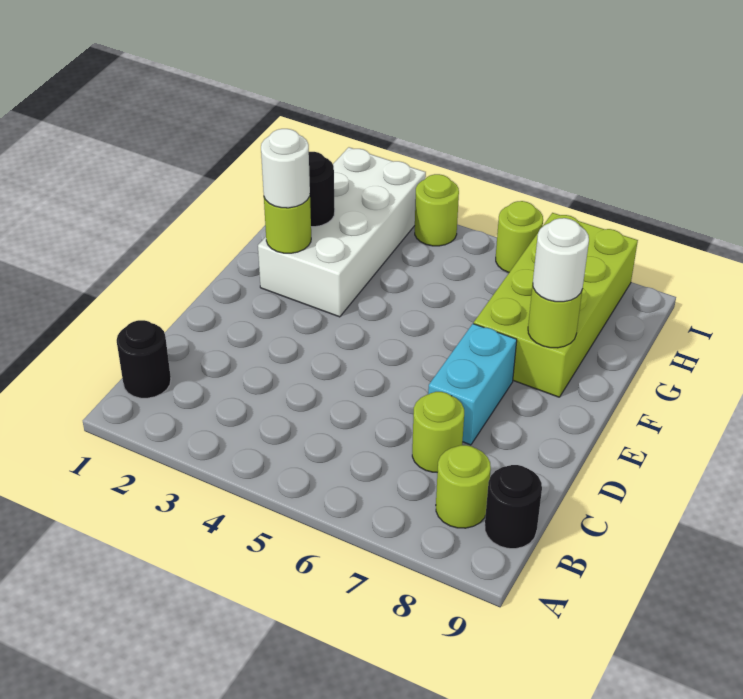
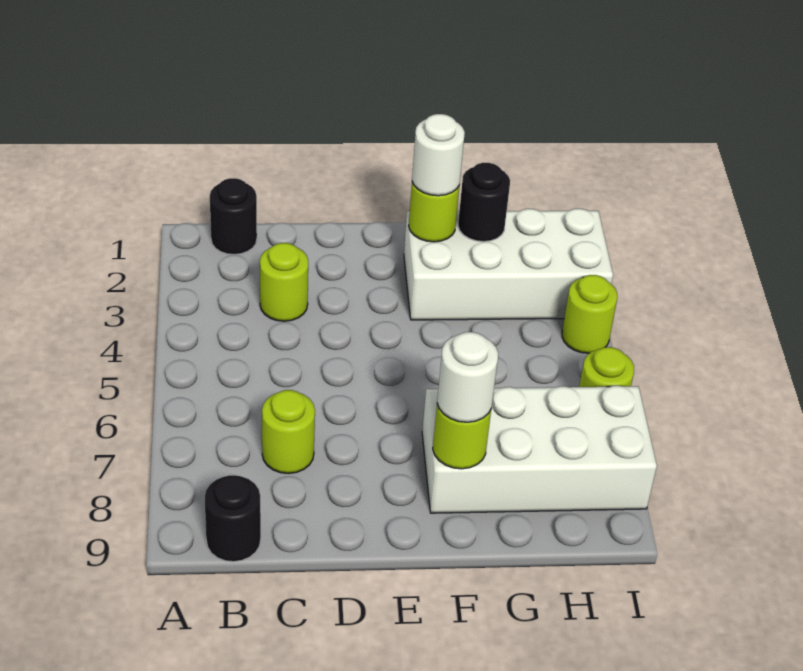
lime round brick B8 level 1 -> lime round brick C3 level 1
cyan brick D7:E7 level 1 -> none
lime brick F7:I8 level 1 -> white brick F7:I8 level 1

